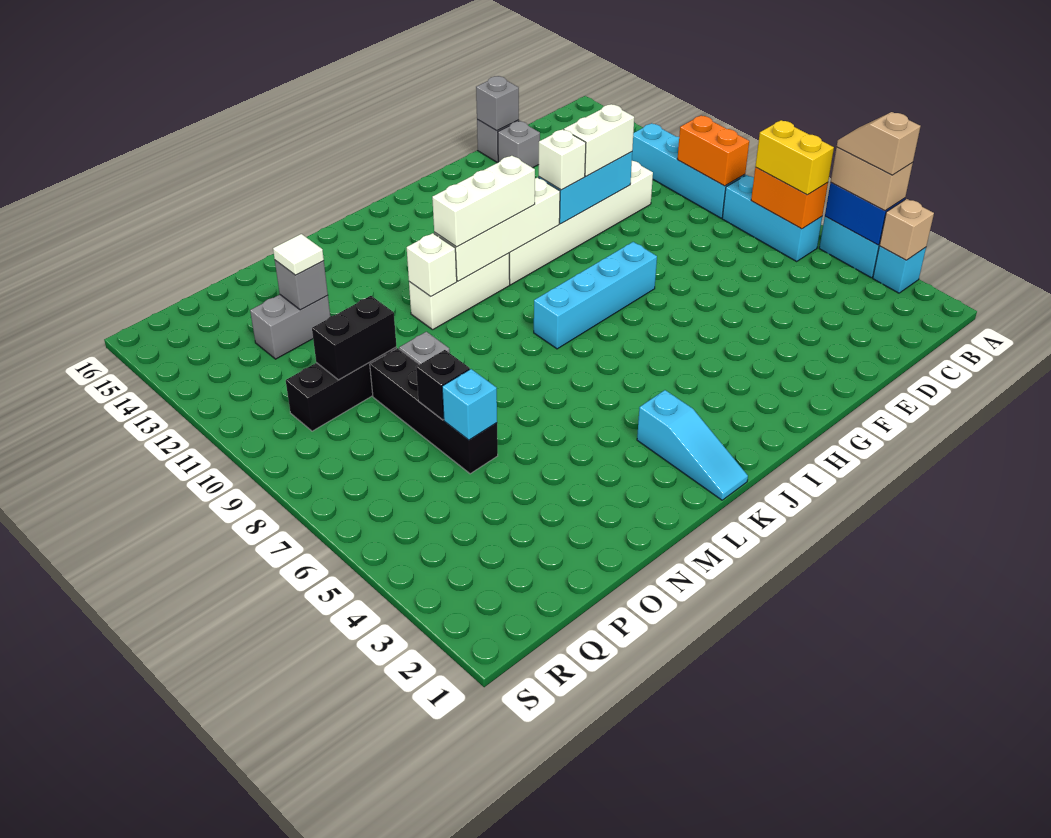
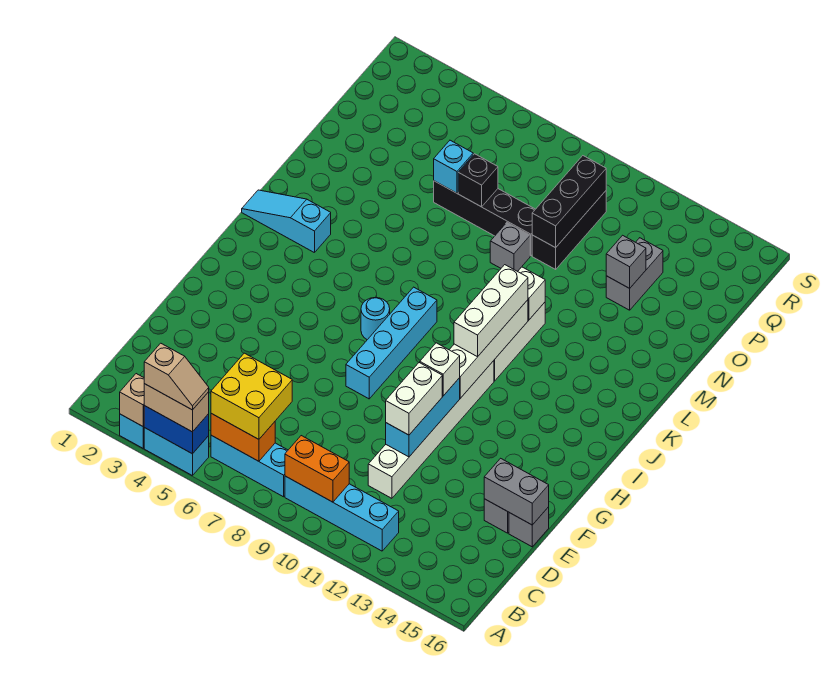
yellow brick B6:B7 level 3 -> yellow brick B6:C7 level 3
grey brick E16 level 2 -> grey brick E15:E16 level 2
none -> cyan round brick I7 level 1
black brick O10:P10 level 2 -> black brick O10:Q10 level 2
white tile O13 level 3 -> none

